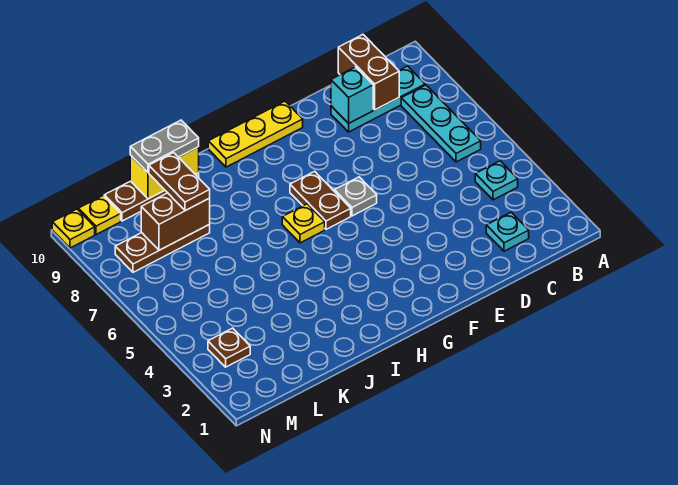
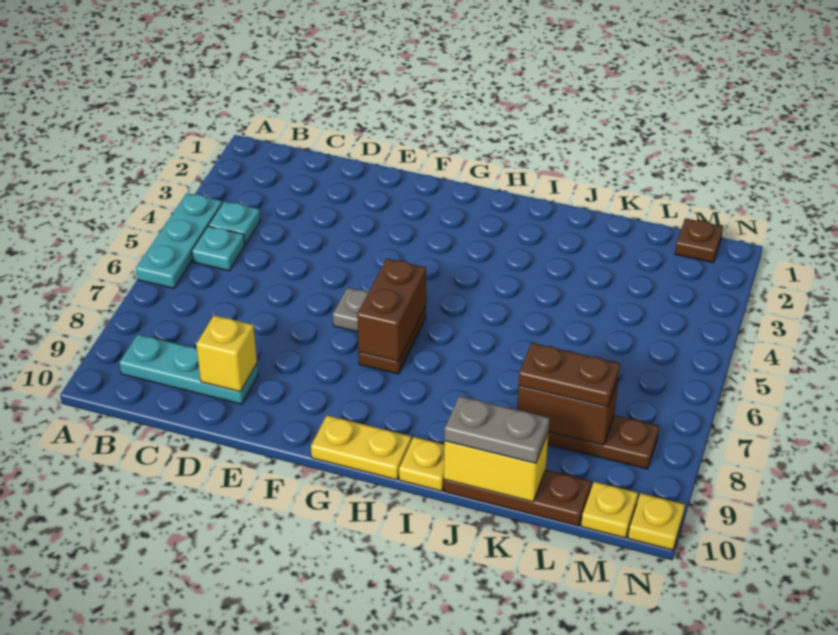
cyan plate B6:B8 level 1 -> cyan plate A4:A6 level 1
cyan plate C2 level 1 -> cyan plate B5 level 1
brown brick C9:C10 level 2 -> brown brick G6:G7 level 2
cyan brick D9 level 2 -> yellow brick D9 level 2
yellow plate F10:H10 level 1 -> yellow plate G10:H10 level 1
yellow plate H6 level 1 -> yellow plate I10 level 1
brown plate K8:K9 level 3 -> brown plate K8:L8 level 3
brown plate M3 level 1 -> brown plate M1 level 1

